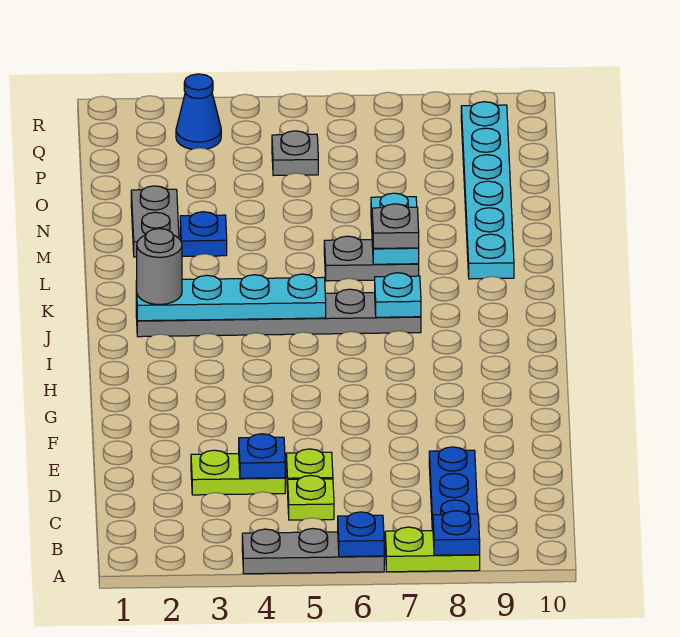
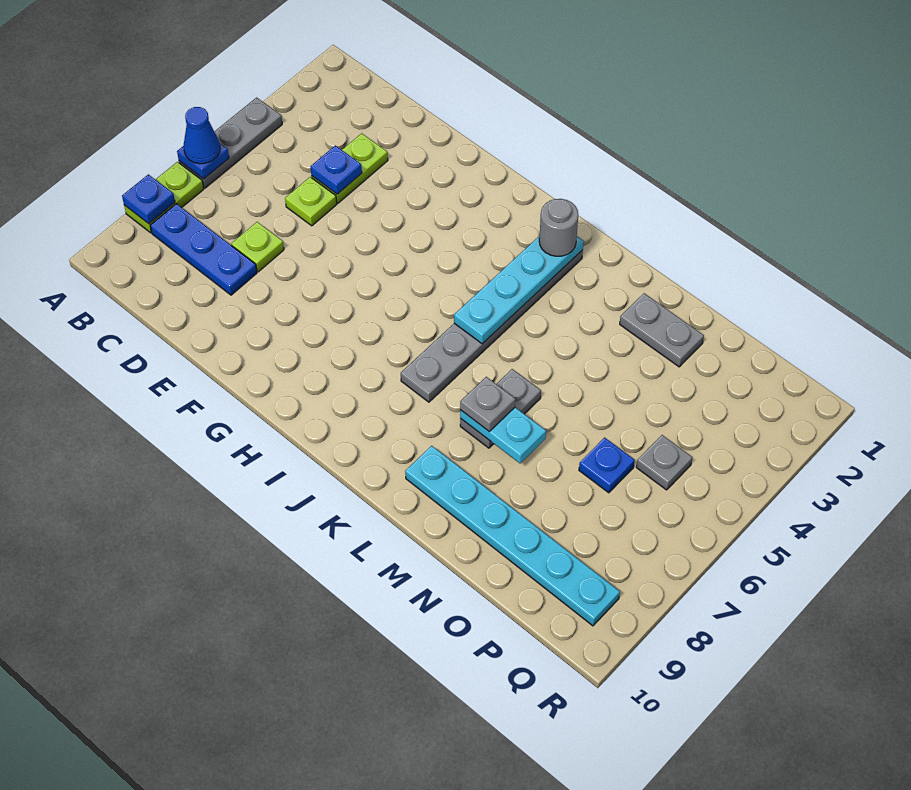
lime plate C5 level 1 -> lime plate D7 level 1
cyan plate J7 level 2 -> none
blue plate M3 level 1 -> blue plate O6 level 1
blue cone Q3 level 1 -> blue cone A6 level 3

